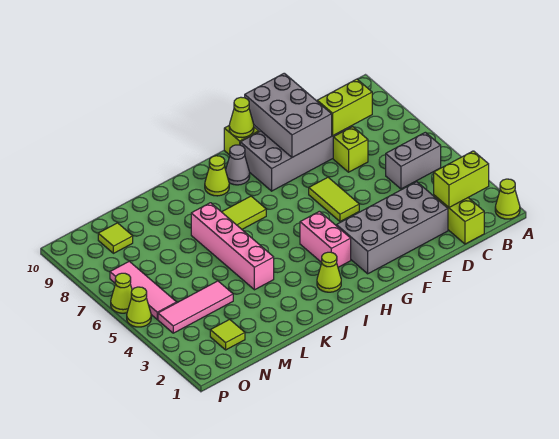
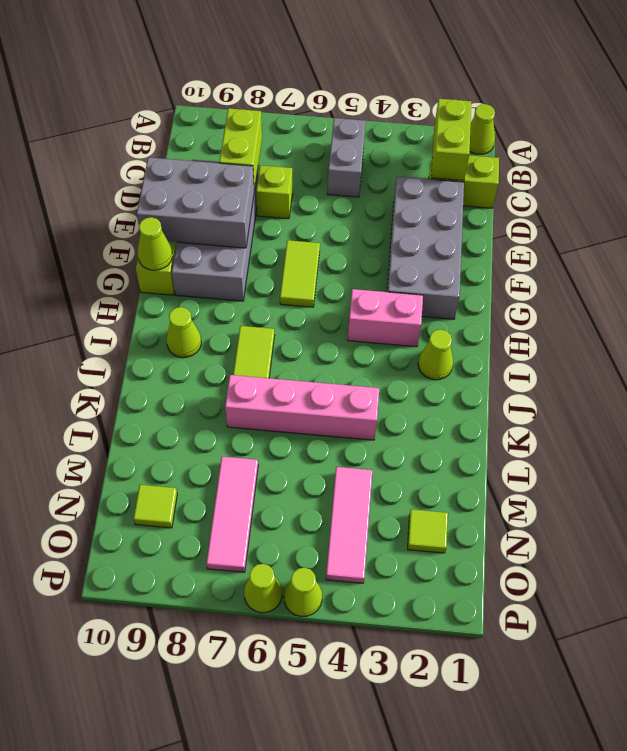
lime tile F5:F6 level 1 -> lime tile F6:G6 level 1
grey cone H9 level 1 -> none
pink tile O5:O7 level 1 -> pink tile M7:O7 level 1

